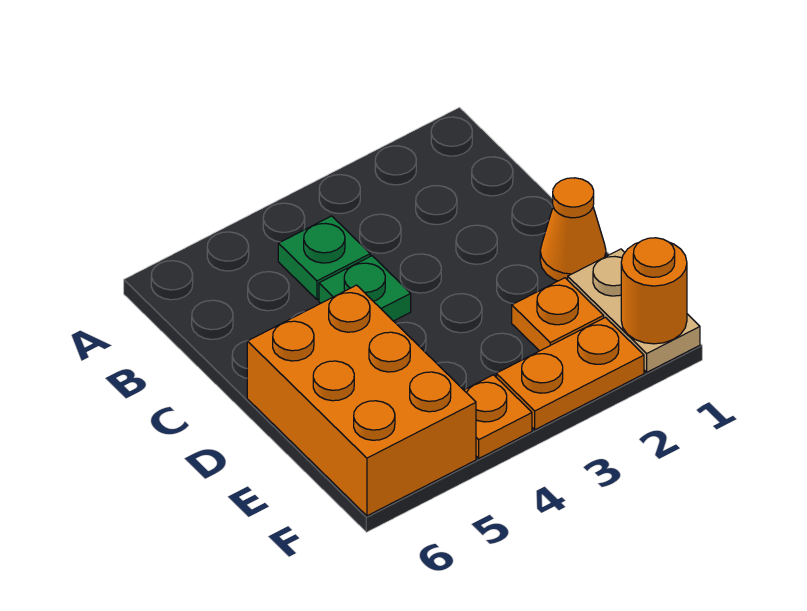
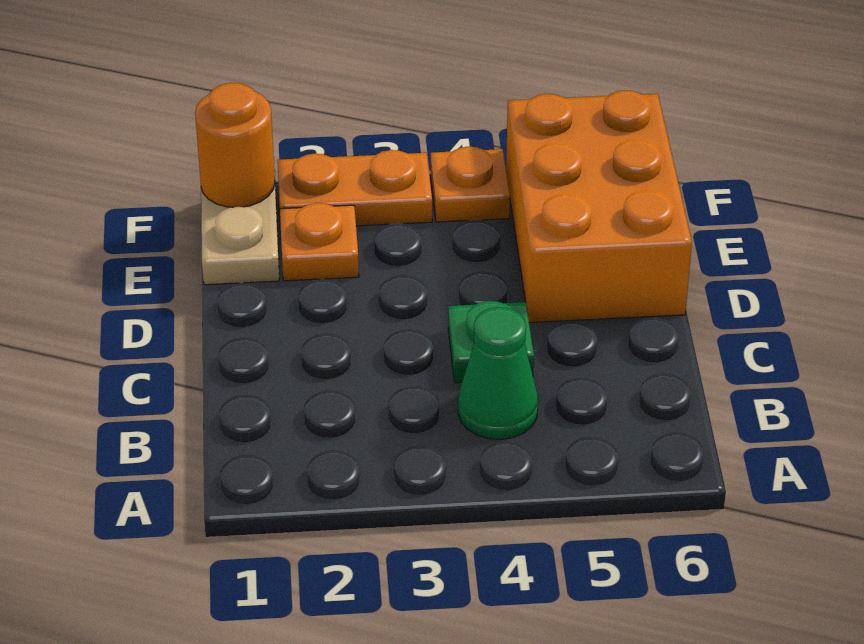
green plate B4 level 1 -> green cone B4 level 1
orange cone D1 level 1 -> none

